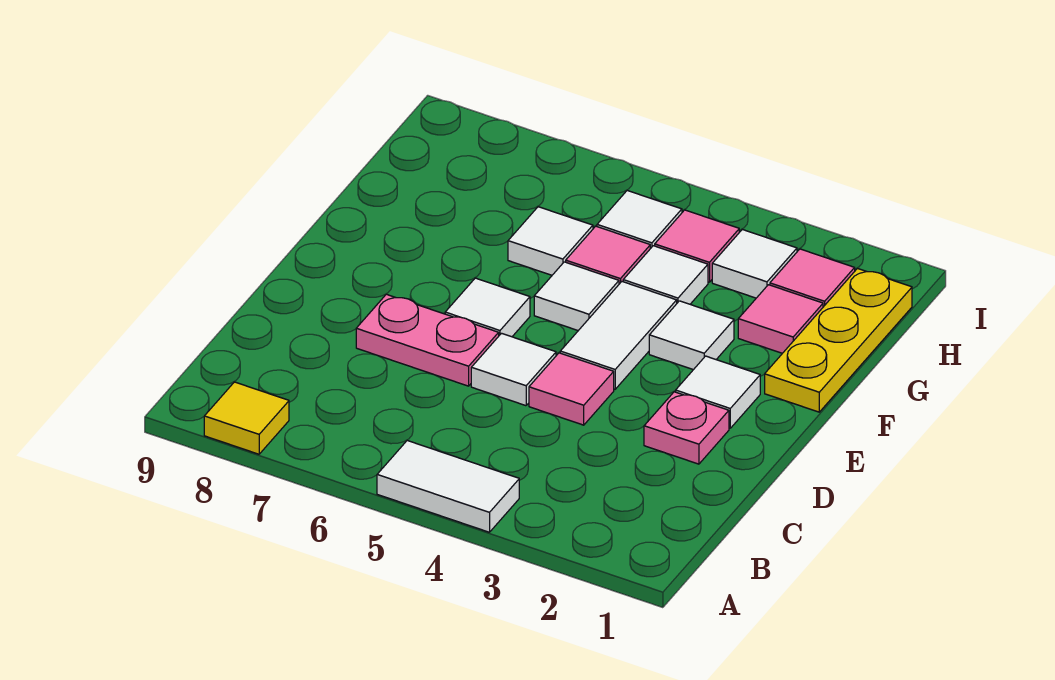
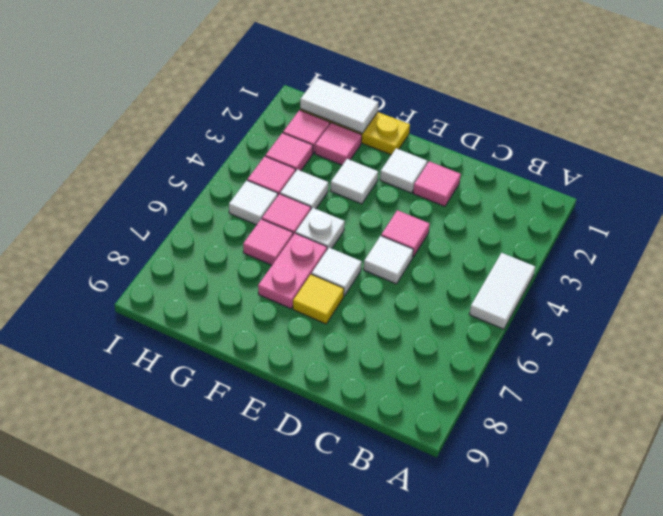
yellow tile A8 level 1 -> yellow tile E7 level 1
pink plate D2 level 1 -> pink tile D2 level 1
pink plate D6:D7 level 1 -> pink plate F6:F7 level 1
white tile E4:F4 level 1 -> white tile G1:H1 level 2
white tile F5 level 1 -> white plate F5 level 1
white tile G6 level 1 -> pink tile G6 level 1
white tile H3 level 1 -> pink tile H3 level 1

